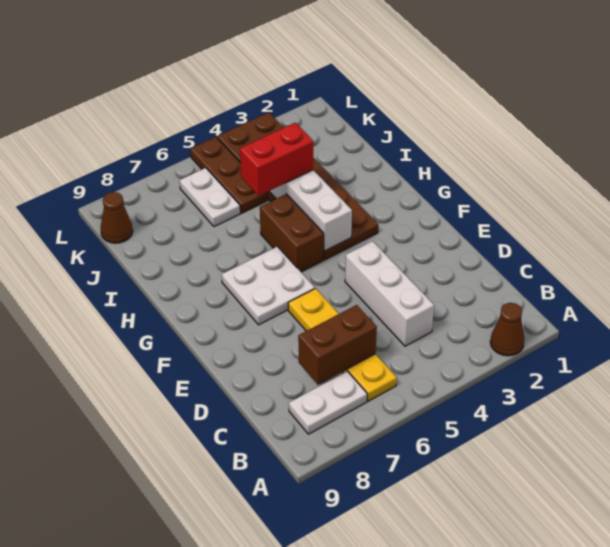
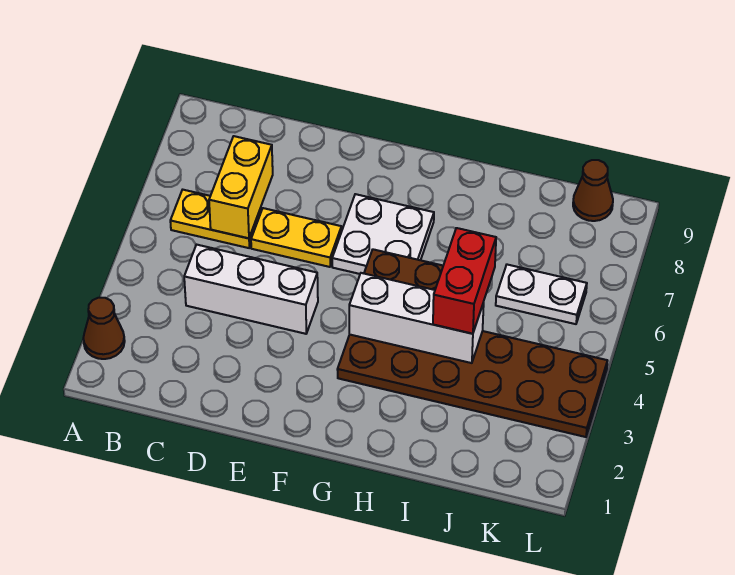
white plate B7:B8 level 1 -> none
brown brick C6:C7 level 2 -> yellow brick C6:C7 level 2
brown plate J5:L5 level 1 -> none

